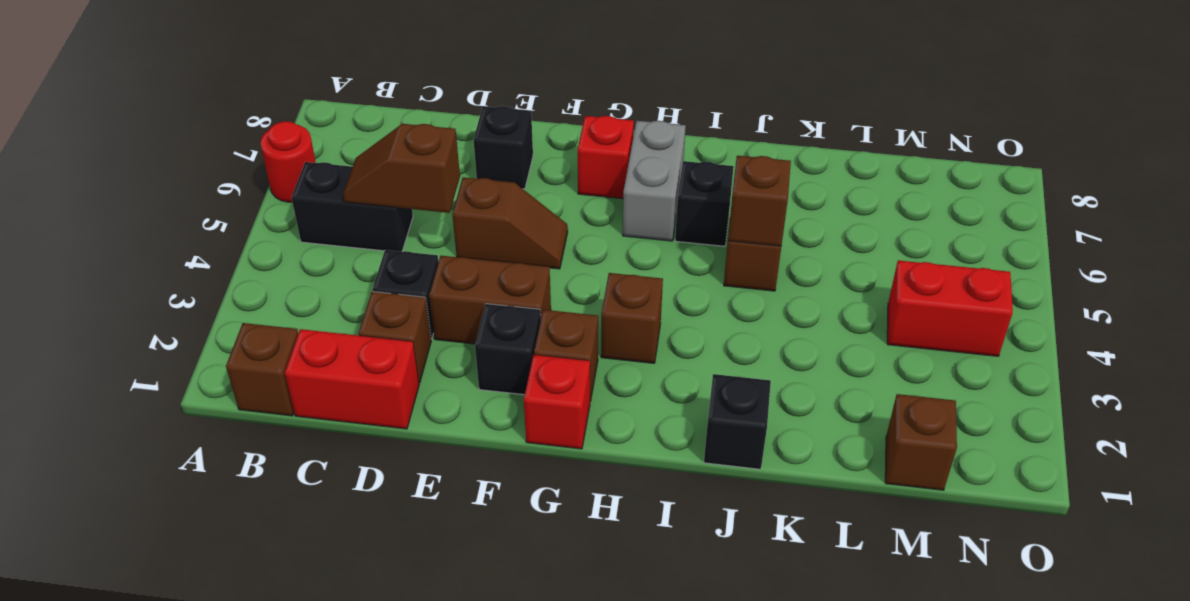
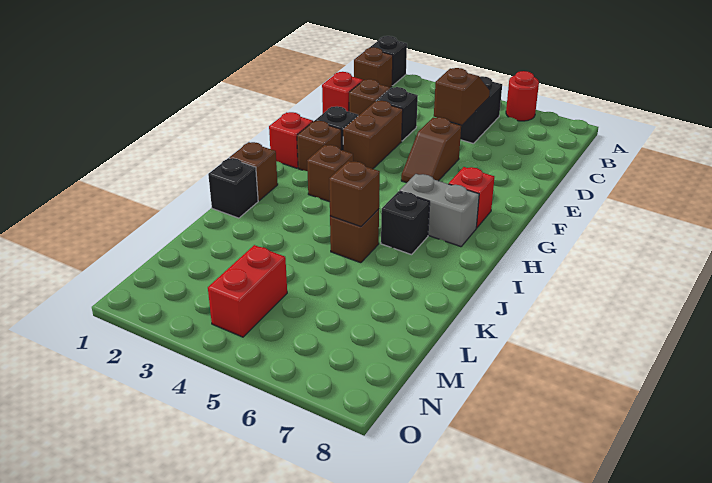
red brick C1:D1 level 1 -> red brick D1 level 1
black brick E7 level 1 -> black brick A1 level 1
brown brick M1 level 1 -> brown brick I1 level 1

